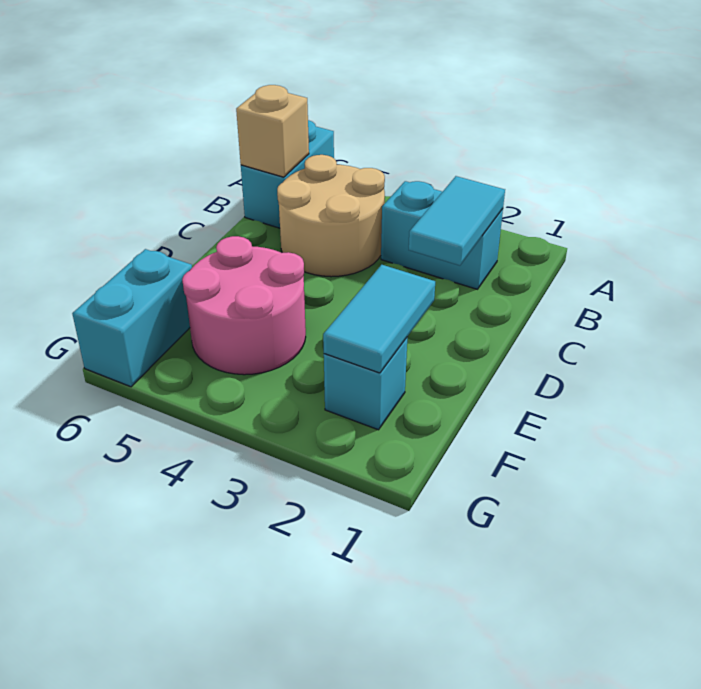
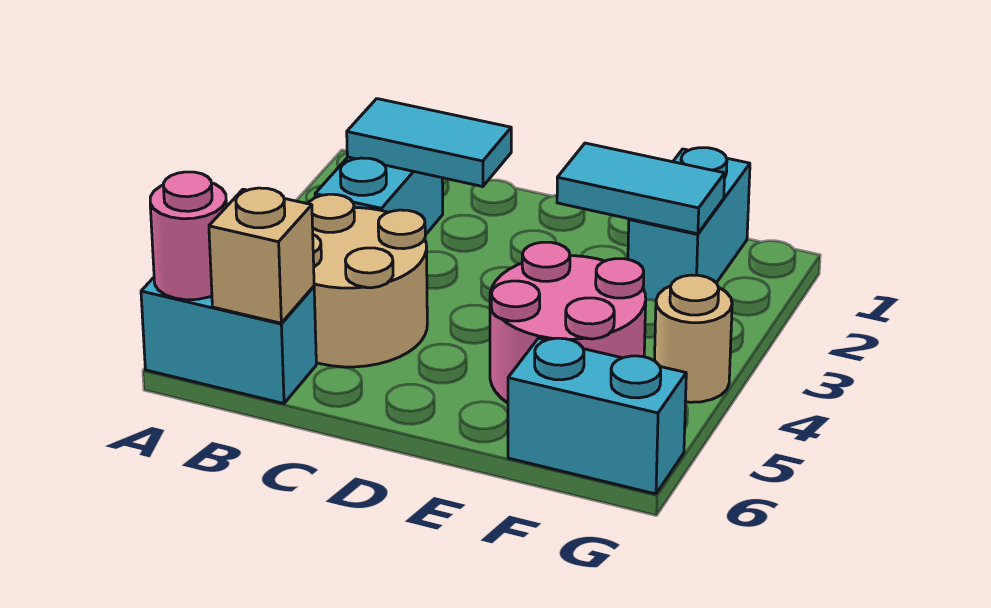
none -> pink round brick A6 level 2
cyan brick F2 level 1 -> cyan brick F1:F2 level 1
none -> tan round brick G4 level 1

